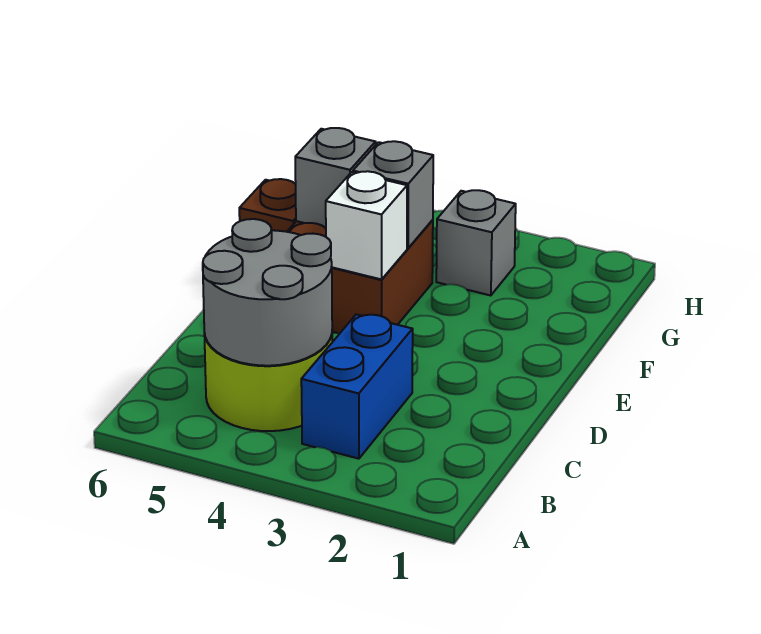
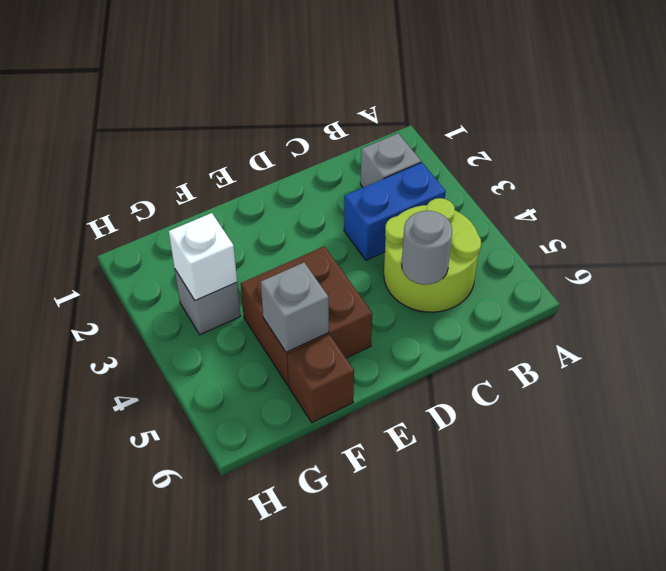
grey round brick B4:C5 level 2 -> grey round brick C5 level 2
white brick E4 level 2 -> white brick G3 level 2
grey brick F4 level 2 -> grey brick B2 level 1

